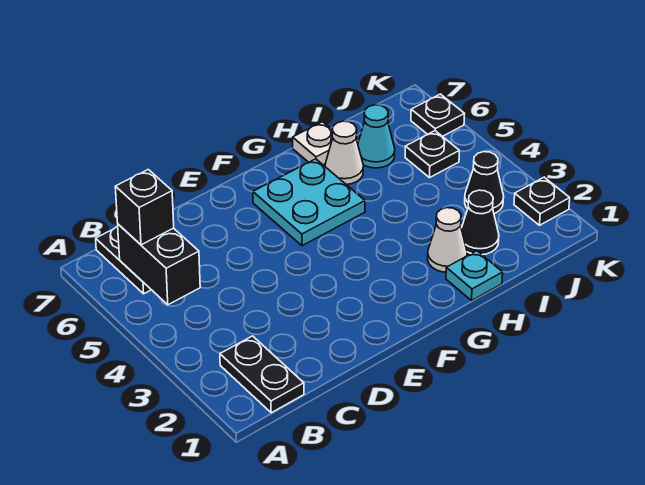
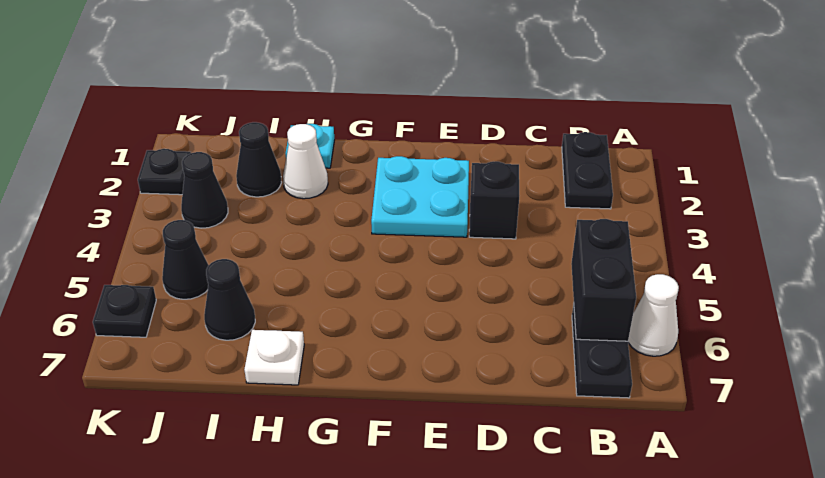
black brick B6 level 3 -> black brick D3 level 1
cyan plate F5:G6 level 1 -> cyan plate E2:F3 level 1
white cone H6 level 1 -> white cone A6 level 1
cyan cone I6 level 1 -> black cone I6 level 1
black plate J5 level 1 -> black cone J5 level 1

